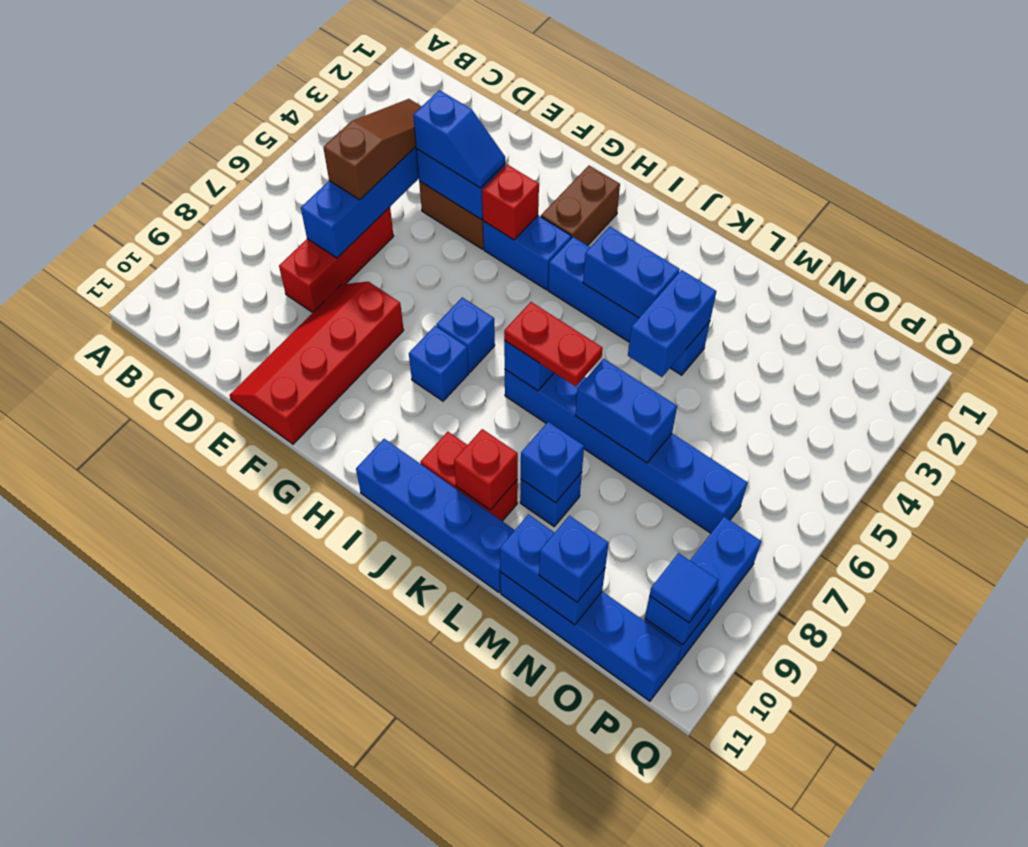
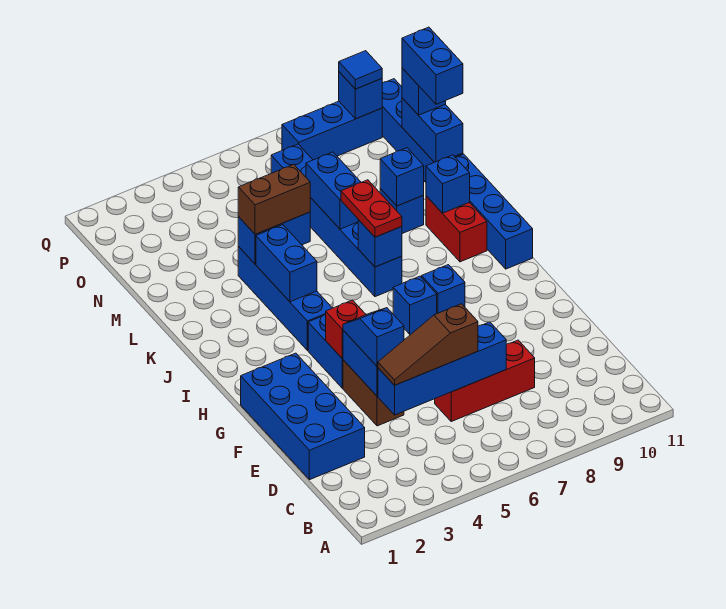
none -> blue brick D1:G2 level 1
red slope E8:F11 level 1 top F -> none
brown brick H2:H3 level 1 -> brown brick L4:L5 level 3
red brick K10 level 2 -> blue brick K10 level 2
none -> blue brick M11:N11 level 4

